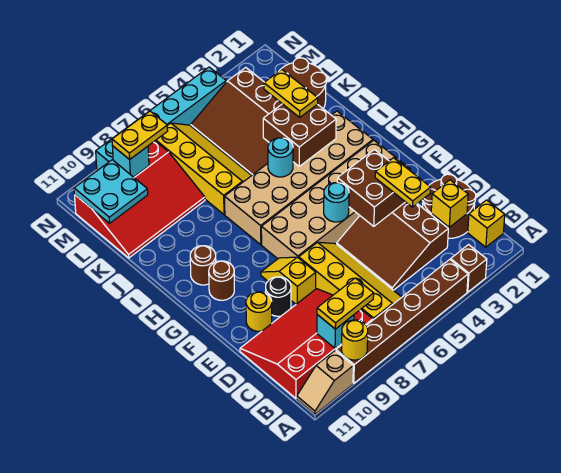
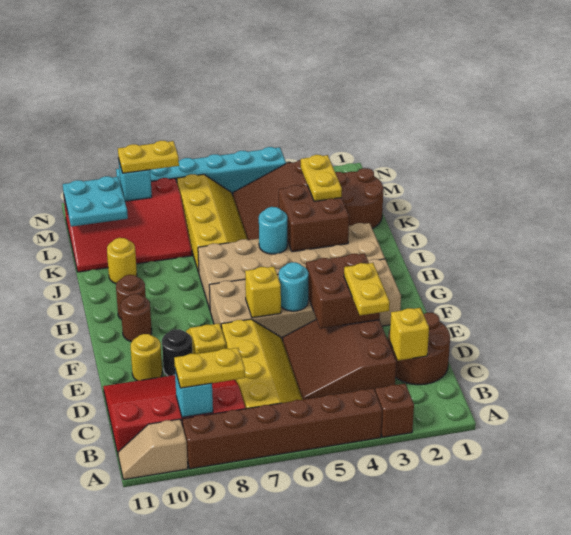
yellow round brick A9 level 2 -> yellow round brick J10 level 1
yellow brick B1 level 1 -> yellow brick F6 level 2

